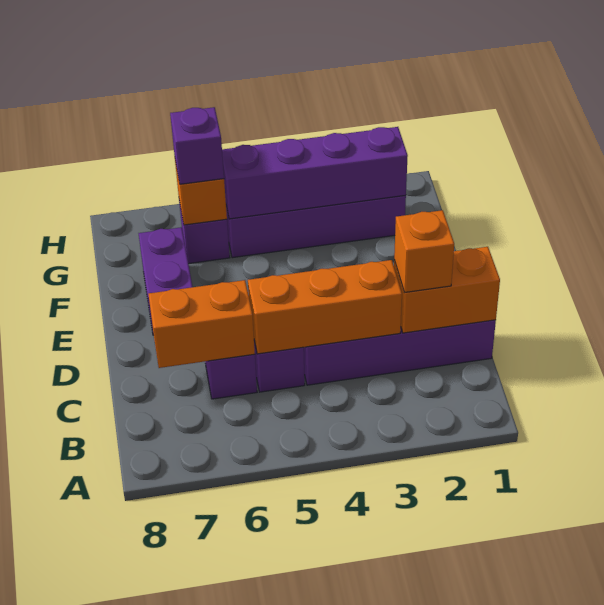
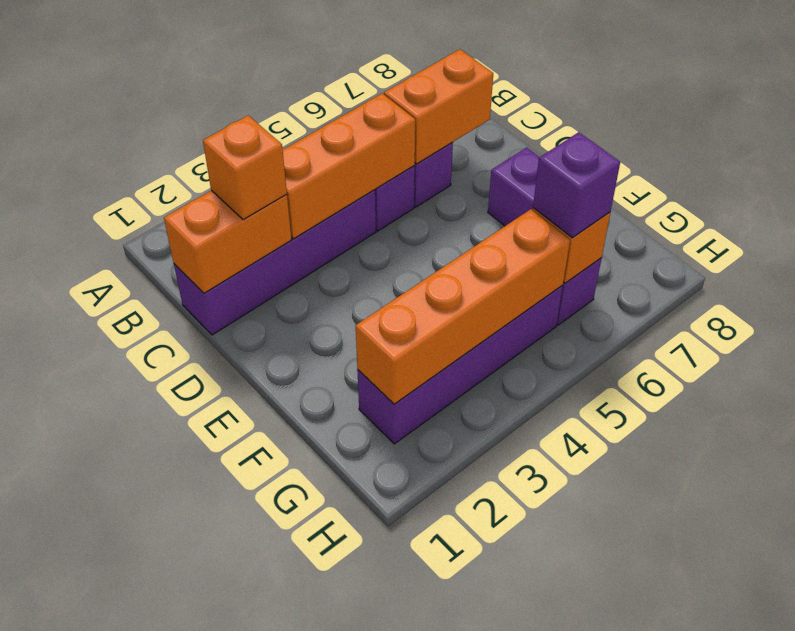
purple brick G2:G5 level 2 -> orange brick G2:G5 level 2

